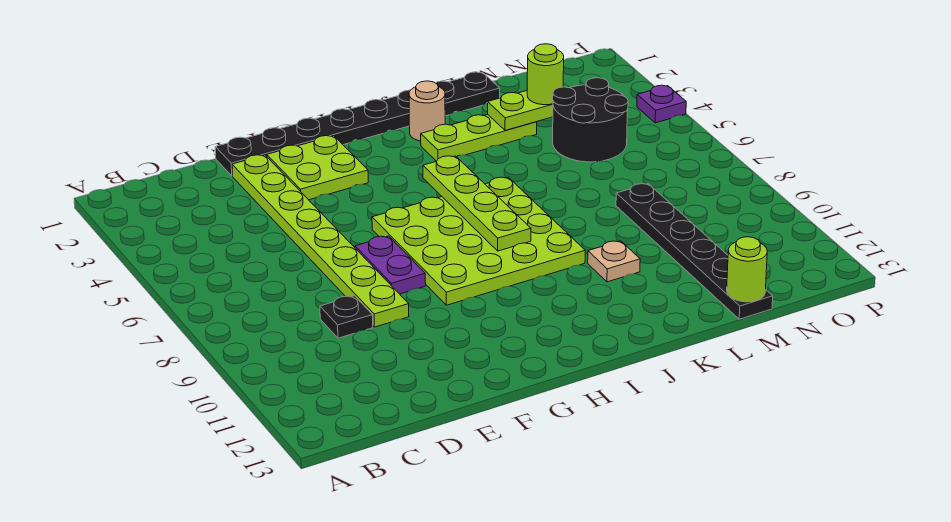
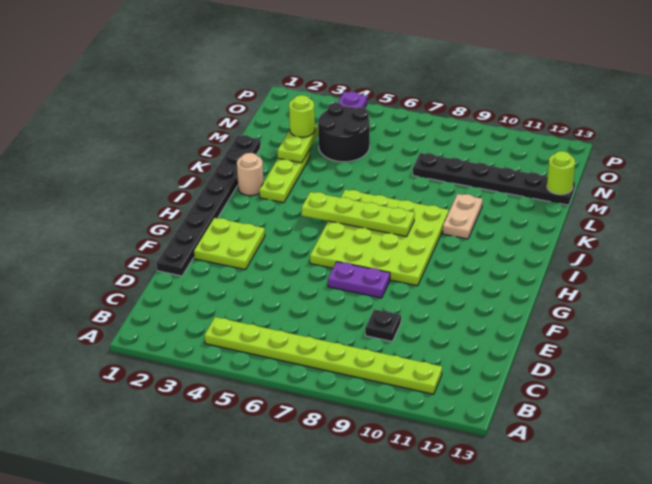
lime plate E2:E9 level 1 -> lime plate B4:B11 level 1
tan plate K10 level 1 -> tan plate J10:K10 level 1

